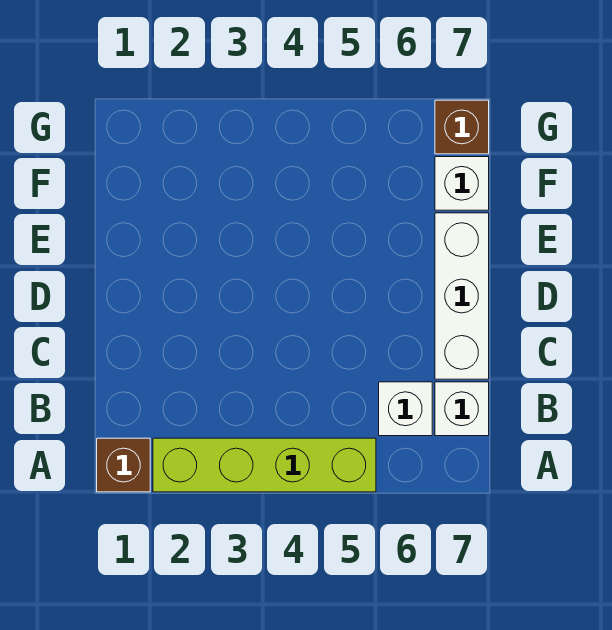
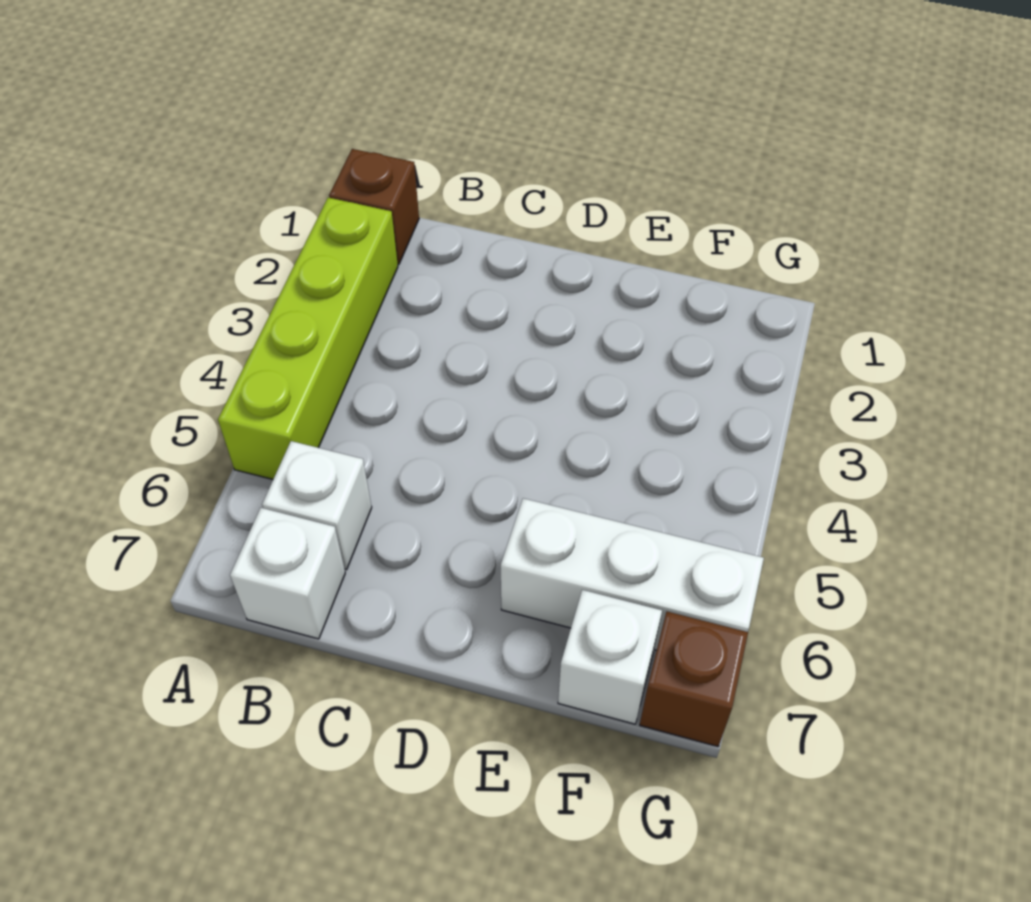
white brick C7:E7 level 1 -> white brick E6:G6 level 1

